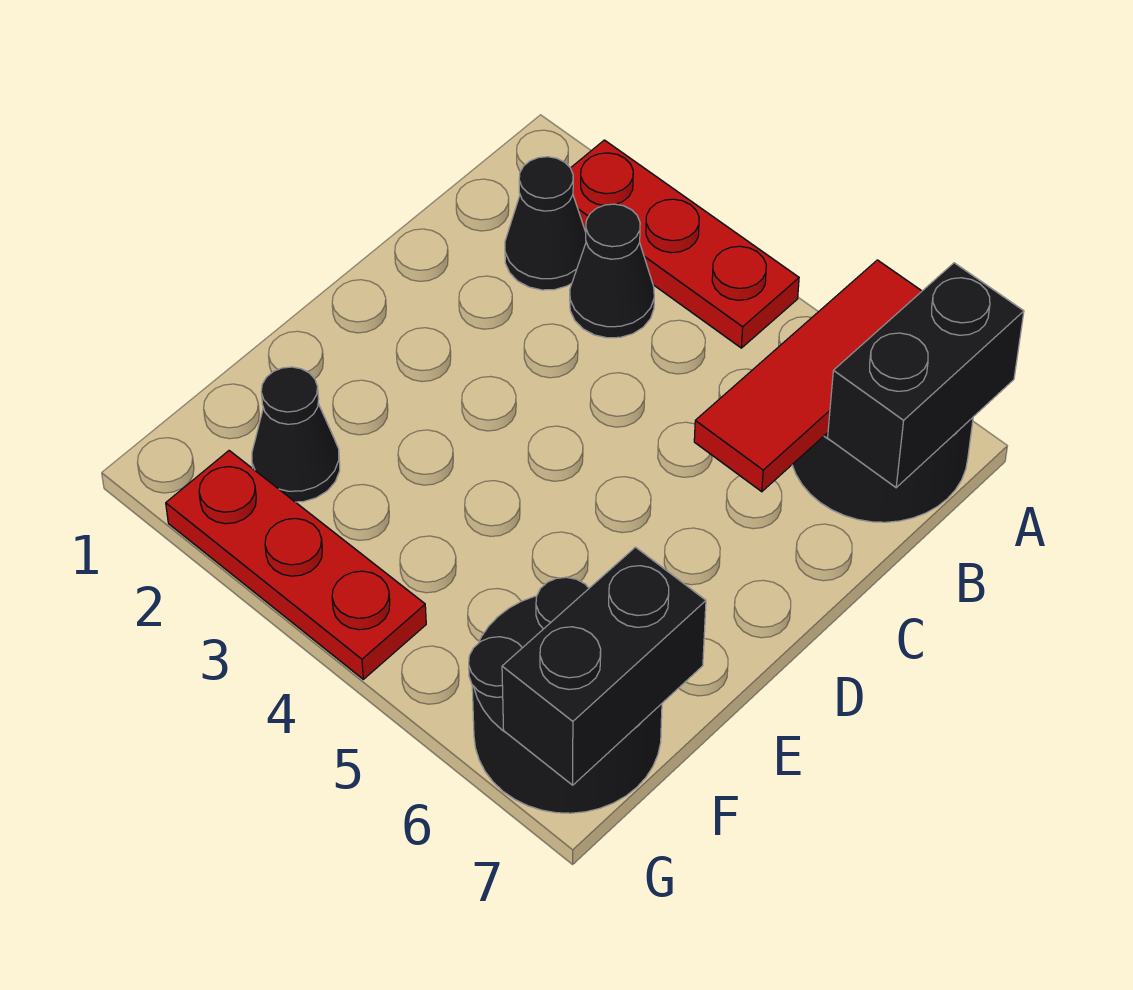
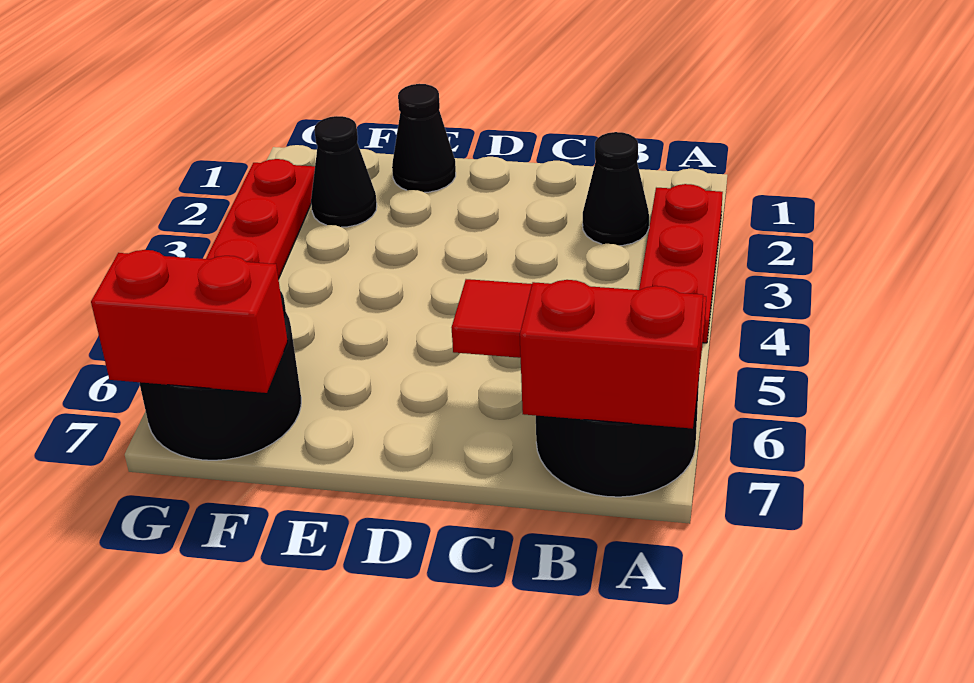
black brick A7:B7 level 2 -> red brick A7:B7 level 2
black cone B3 level 1 -> black cone E1 level 1
black brick F7:G7 level 2 -> red brick F7:G7 level 2

